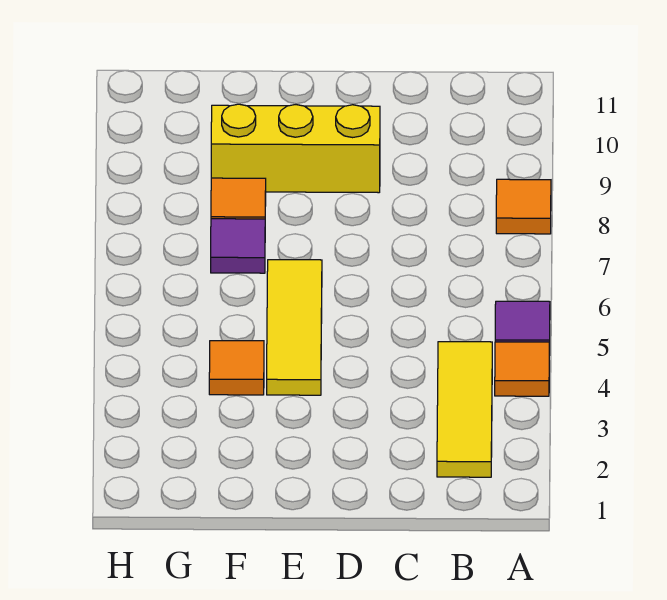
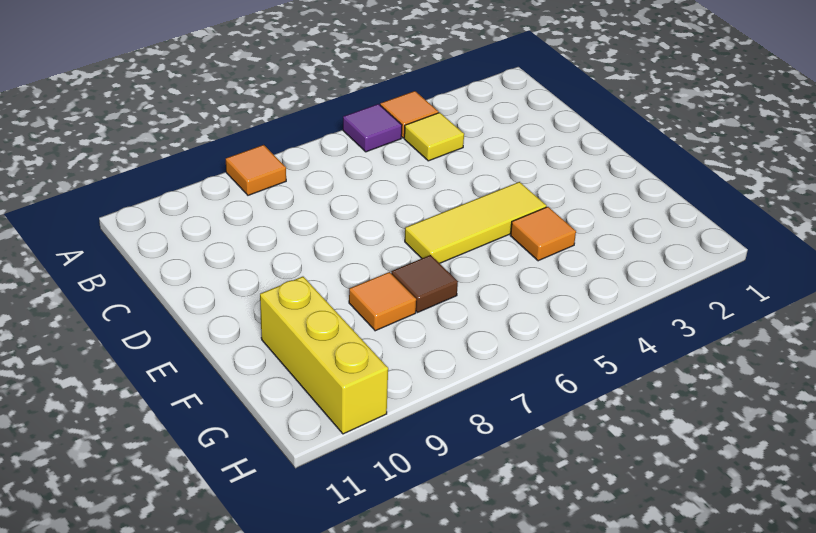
yellow tile B2:B4 level 1 -> yellow tile B4 level 1
yellow brick D9:F9 level 1 -> yellow brick F10:H10 level 1
purple tile F7 level 1 -> brown tile F7 level 1

